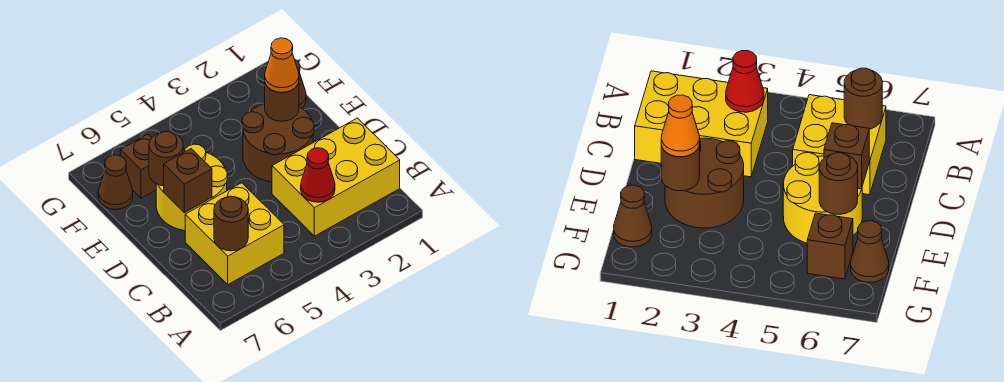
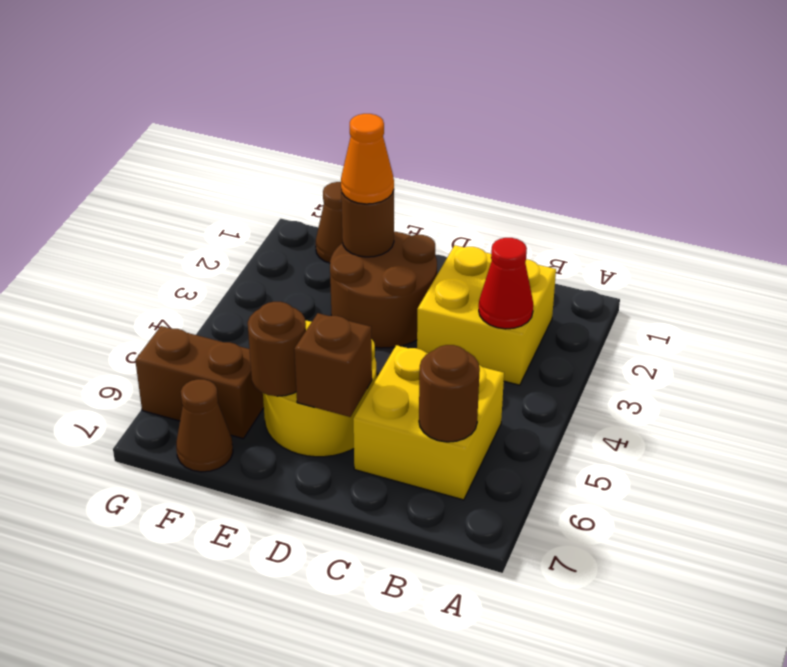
yellow brick B1:C3 level 1 -> yellow brick B2:C3 level 1
brown brick F6 level 1 -> brown brick F6:G6 level 1

